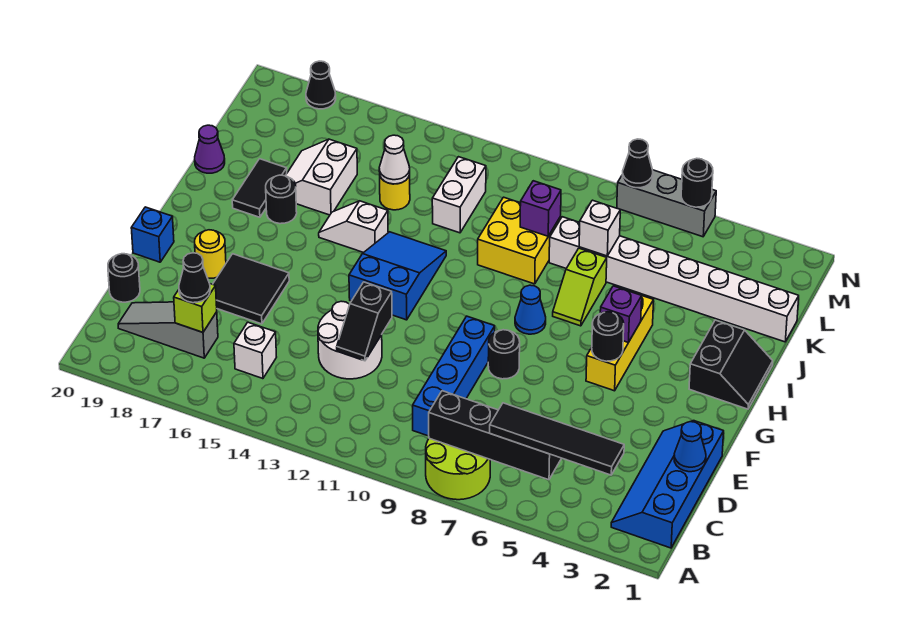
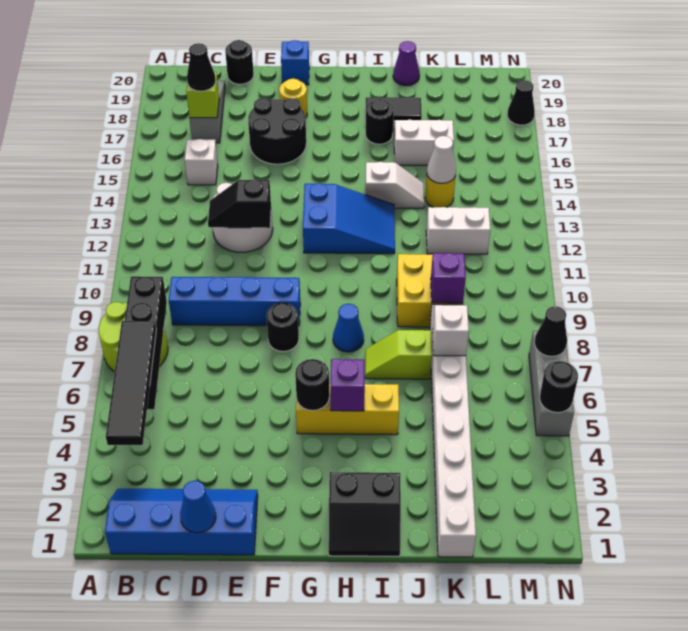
black tile E16:F17 level 1 -> black round brick E16:F17 level 1
white slope I14:I15 level 1 top 14 -> white slope I14:J14 level 1 top I

